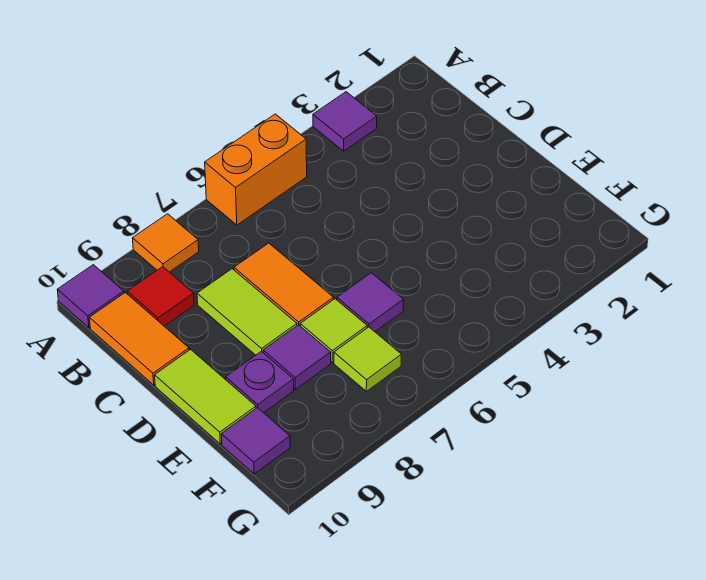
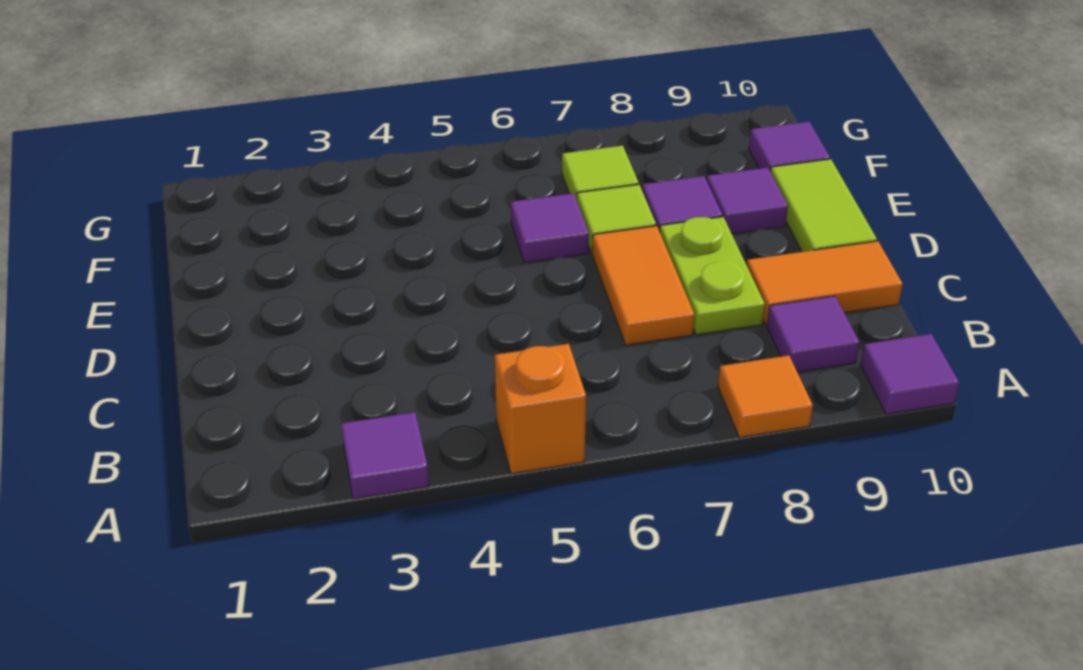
orange brick A5:A6 level 1 -> orange brick A5 level 1
red tile B9 level 1 -> purple tile B9 level 1
orange tile B10:C10 level 1 -> orange tile C9:C10 level 1
lime tile C8:D8 level 1 -> lime plate C8:D8 level 1
purple plate E9 level 1 -> purple tile E9 level 1

